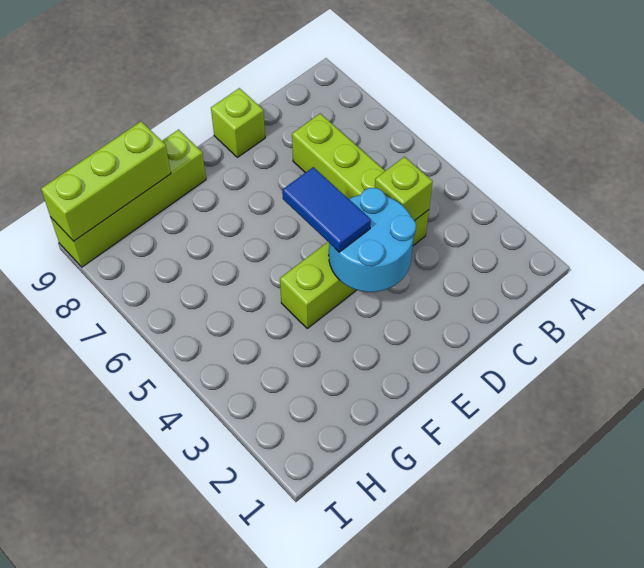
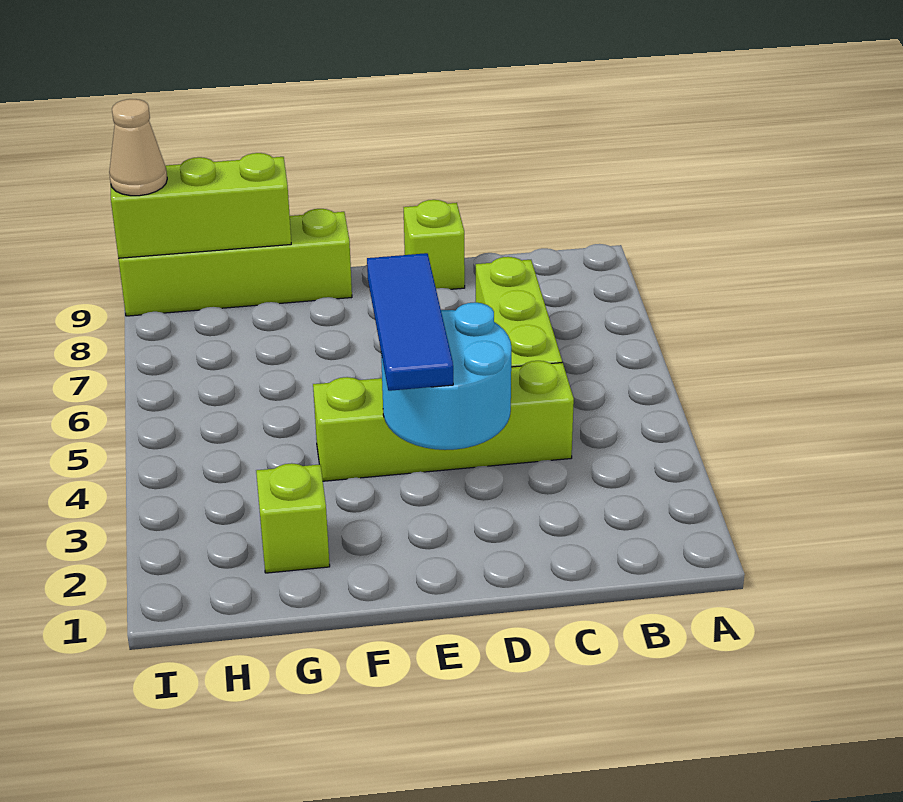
lime brick C4 level 2 -> lime brick G2 level 1
blue tile E4:E5 level 3 -> blue tile E3:E5 level 3
none -> tan cone I9 level 3

